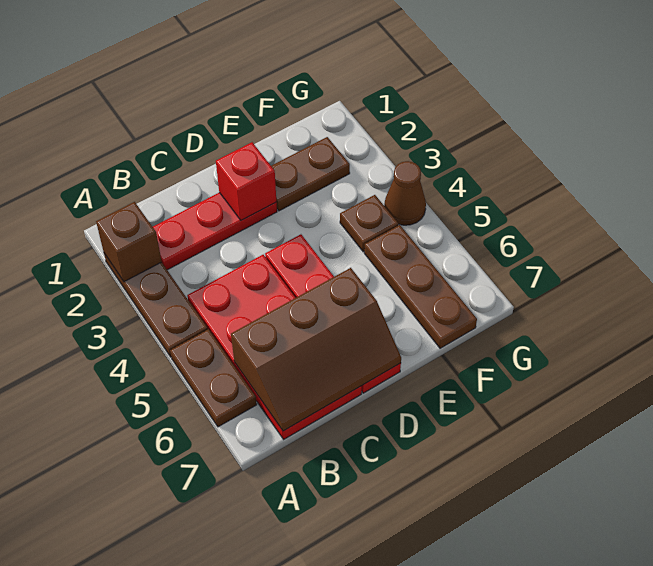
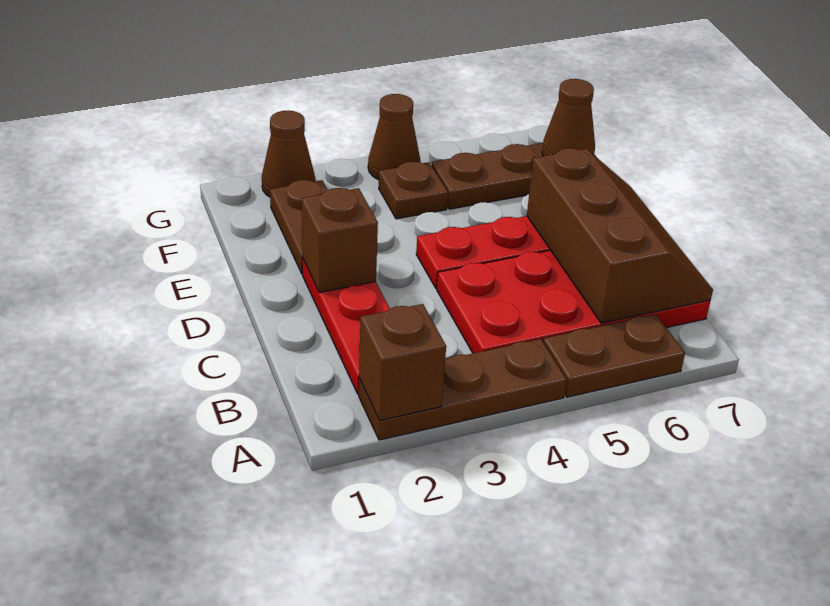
red brick D2 level 2 -> brown brick D2 level 2
none -> brown cone F7 level 2
none -> brown cone G2 level 1

